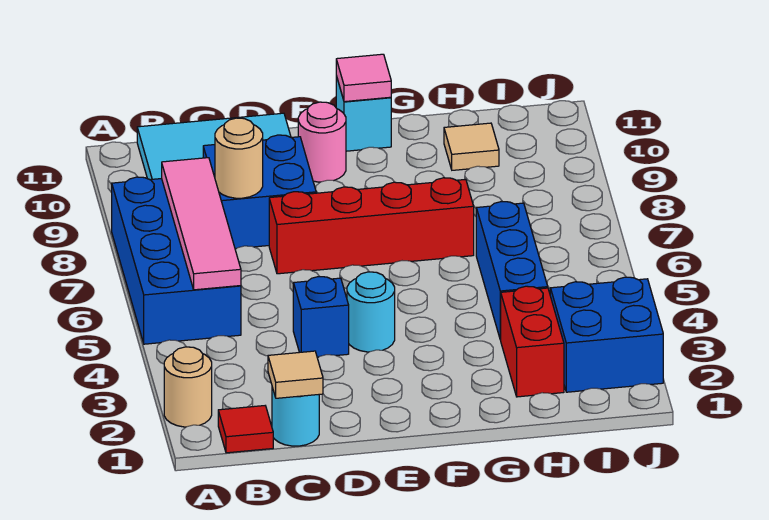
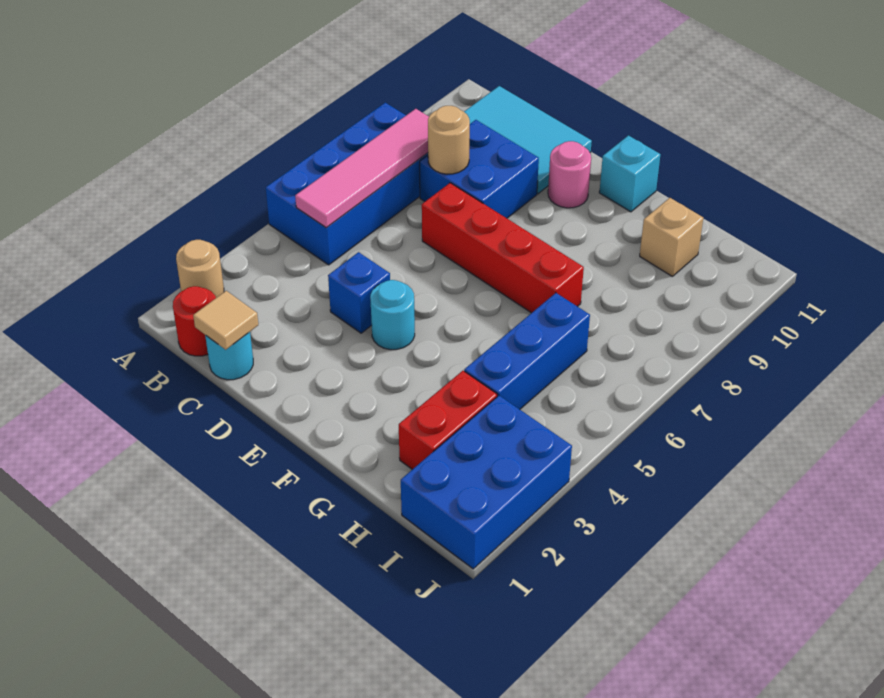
red tile B1 level 1 -> red round brick B1 level 1
pink tile F11 level 2 -> none
tan tile H10 level 1 -> tan brick H10 level 1
blue brick I2:J3 level 1 -> blue brick I1:J3 level 1

